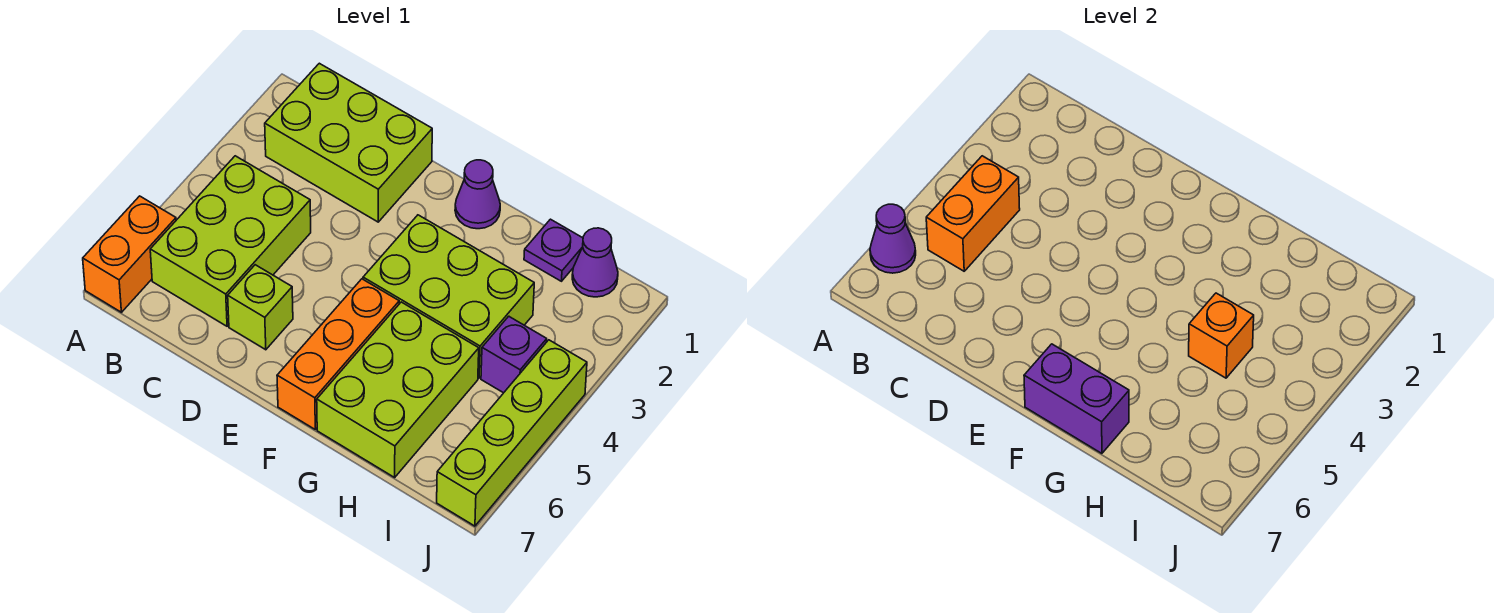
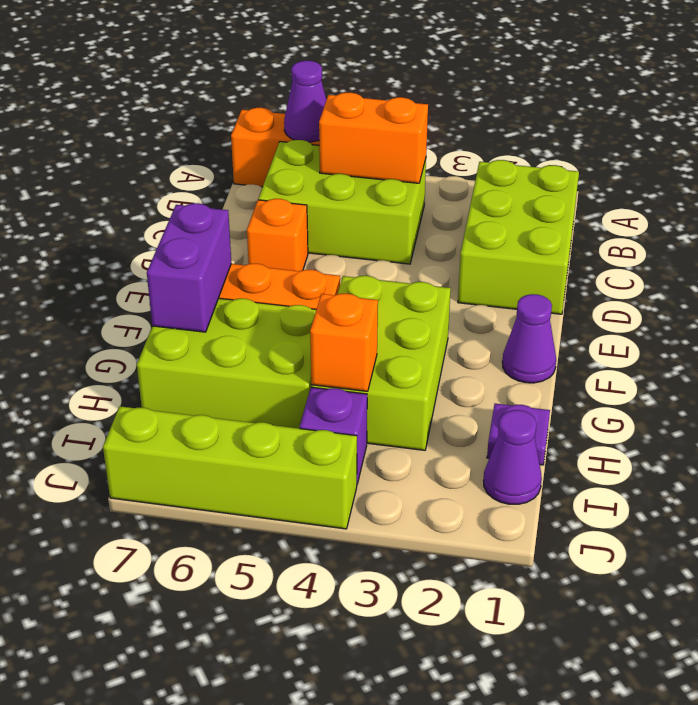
lime brick D6 level 1 -> orange brick D6 level 1

